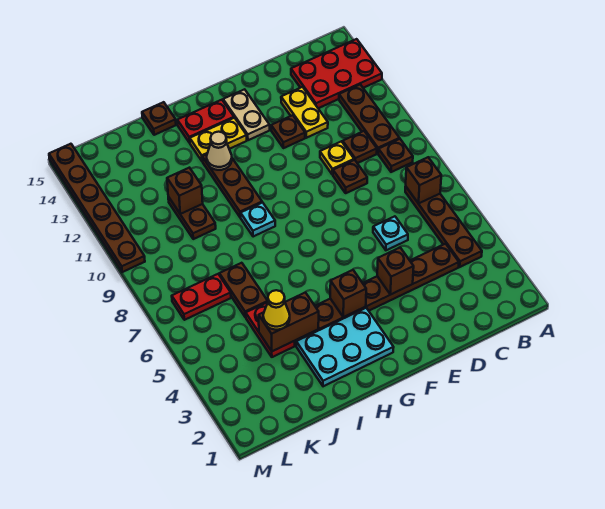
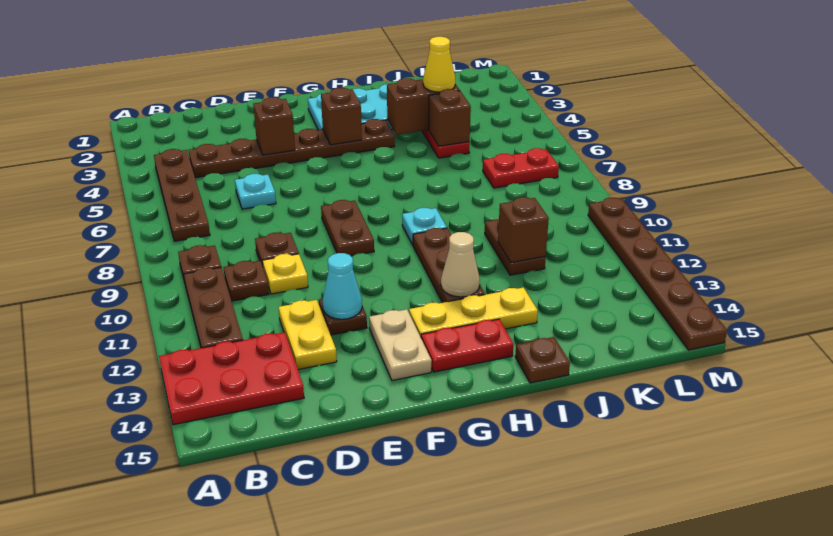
brown brick B7 level 2 -> brown brick J5 level 2
none -> cyan cone E12 level 2
yellow plate G13:H13 level 1 -> yellow plate G13:I13 level 1
brown plate J6:J7 level 1 -> brown plate F8:F9 level 1

